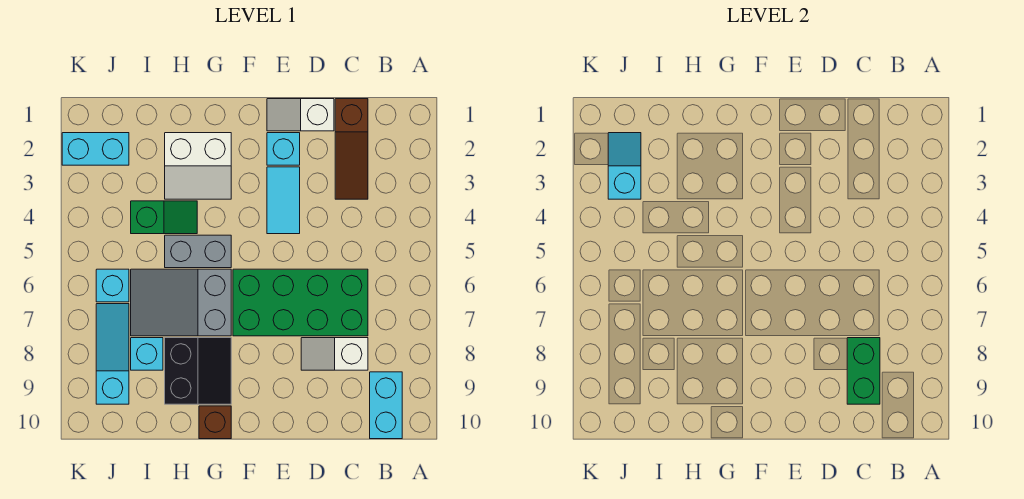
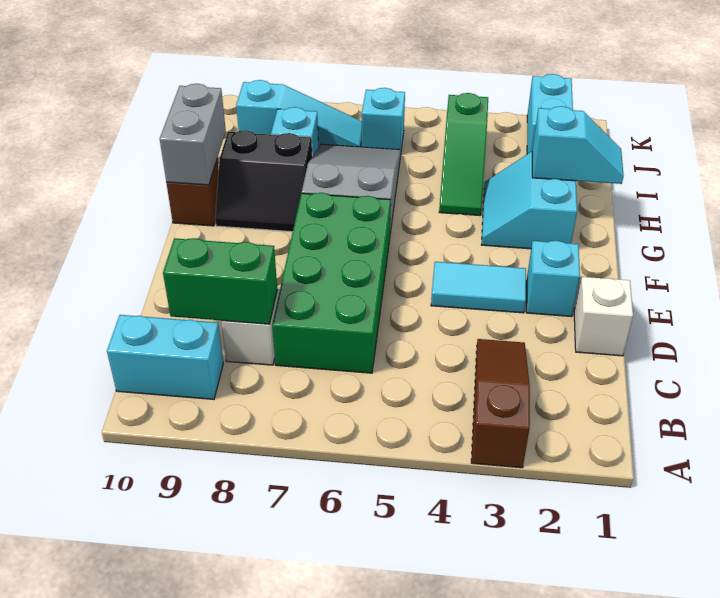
brown slope C1:C3 level 1 top 1 -> brown slope A3:C3 level 1 top A
white slope G2:H3 level 1 top 2 -> cyan slope G2:H3 level 1 top 2
grey brick G5:H5 level 1 -> grey brick G10:H10 level 2
green slope H4:I4 level 1 top I -> green slope H4:J4 level 1 top J
cyan slope J2:J3 level 2 top 3 -> cyan slope H1:H2 level 2 top 2

